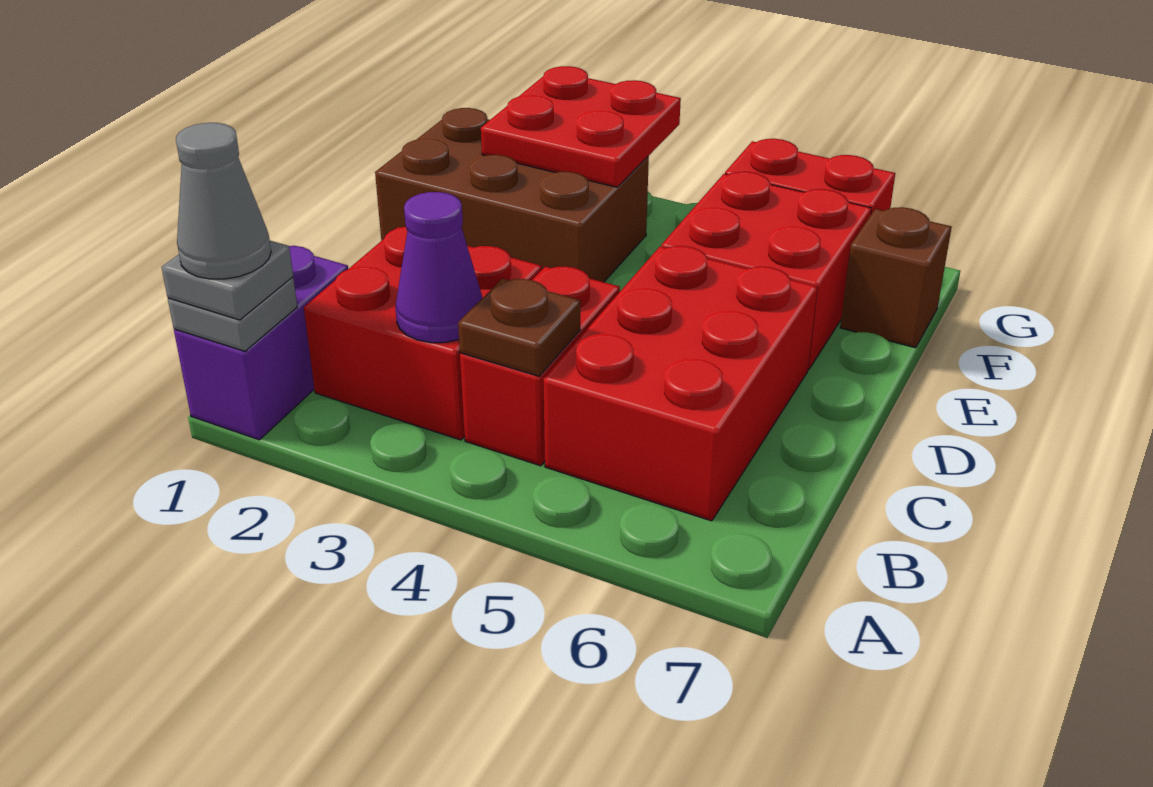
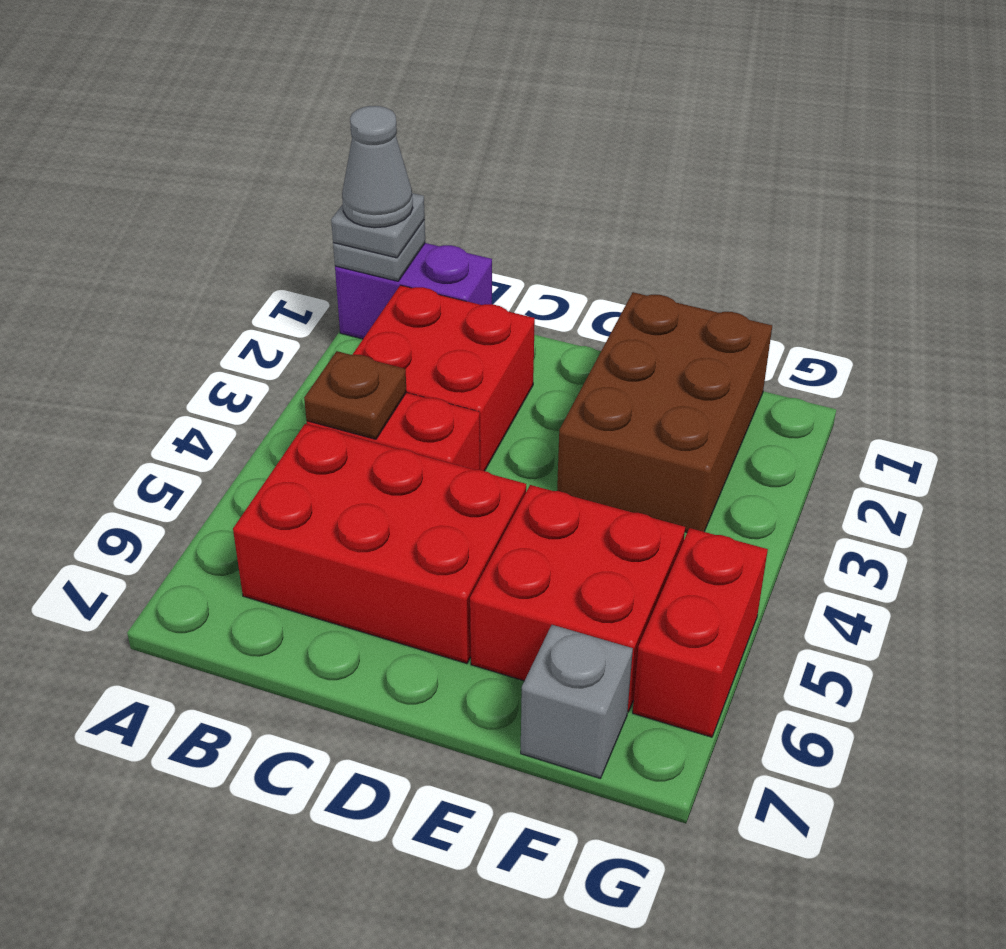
purple cone B3 level 2 -> none
red plate F2:G3 level 2 -> none
brown brick F7 level 1 -> grey brick F7 level 1

